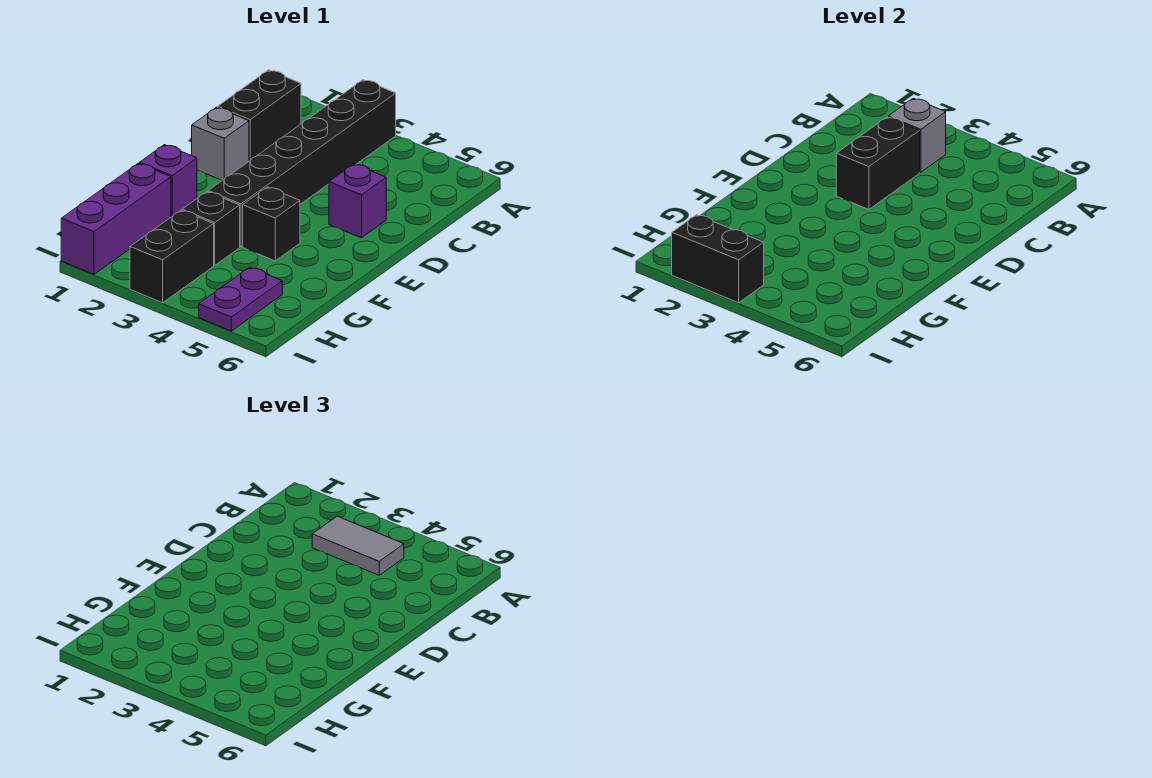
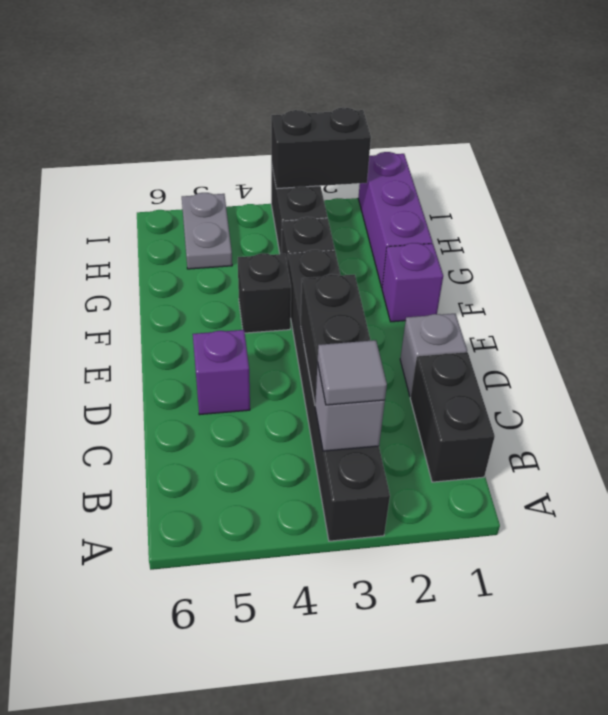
grey tile B3:B4 level 3 -> grey tile B3 level 3
purple plate H5:I5 level 1 -> grey plate H5:I5 level 1

